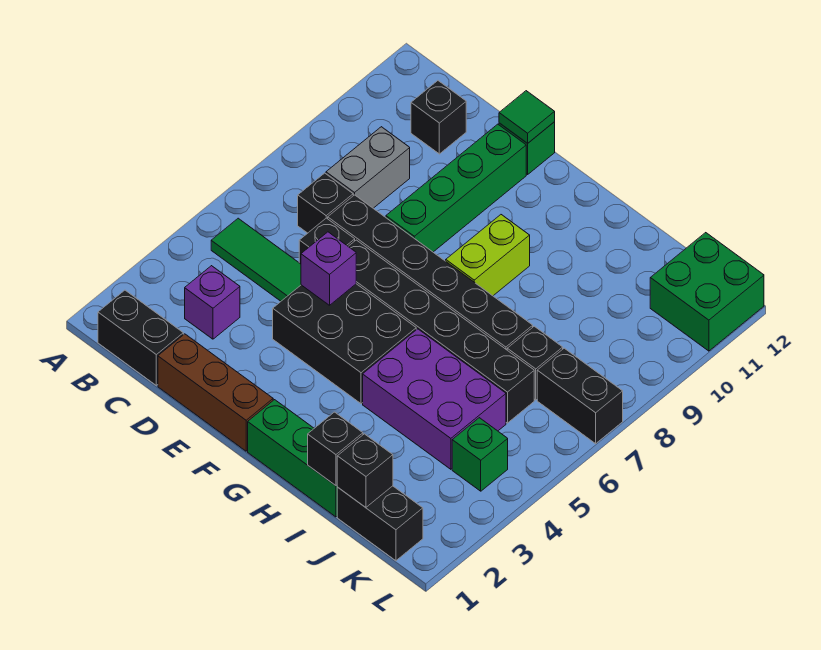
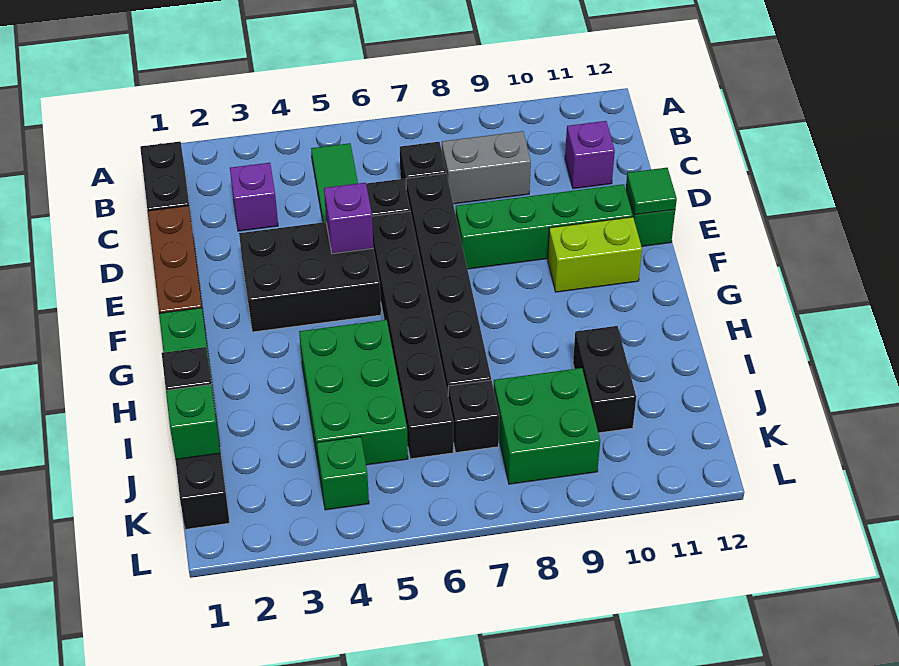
black brick C11 level 1 -> purple brick C11 level 1
black brick E4:G5 level 1 -> black brick E3:F5 level 1
lime brick G8:G9 level 1 -> lime brick F10:F11 level 1
purple brick H4:J5 level 1 -> green brick H4:J5 level 1
black brick J1 level 2 -> green brick J1 level 2
black brick K7:L7 level 1 -> black brick I10:J10 level 1
green brick K11:L12 level 1 -> green brick J8:K9 level 1

